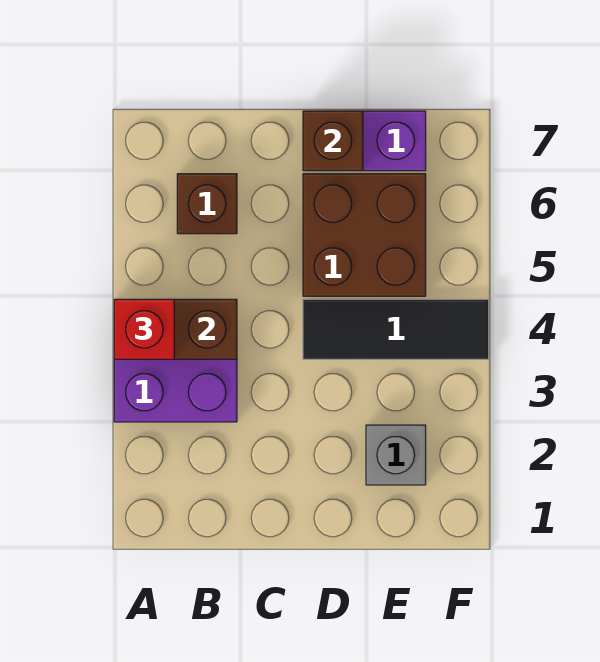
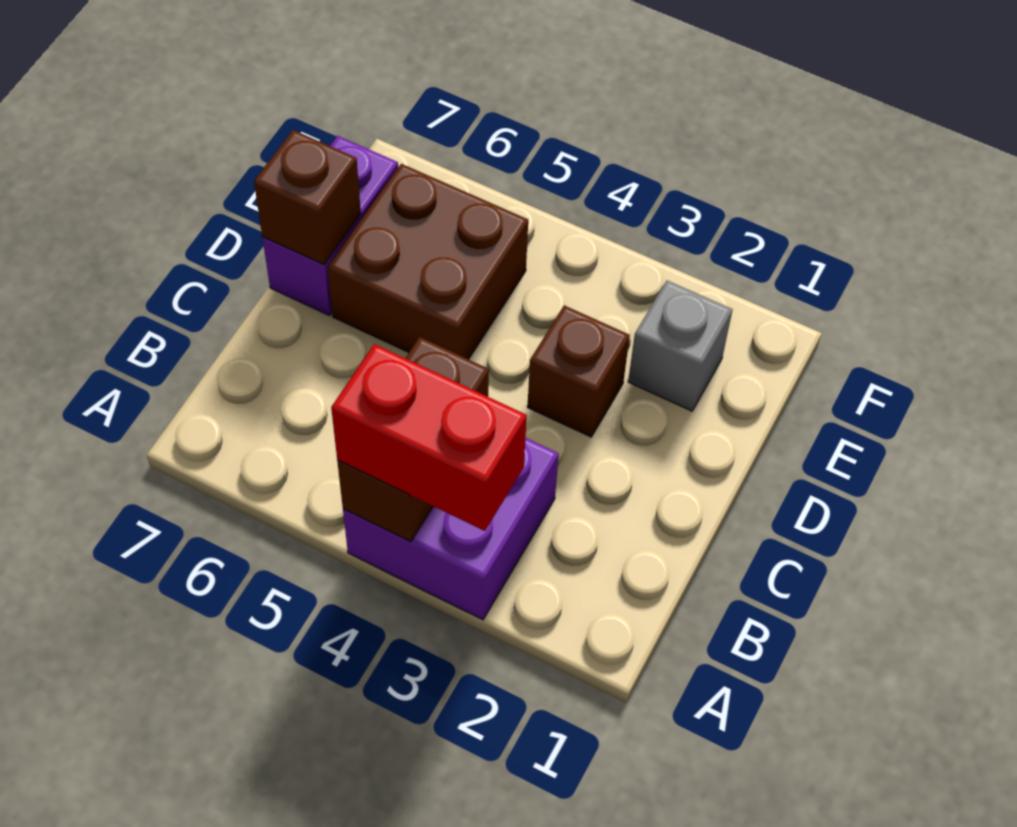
red brick A4 level 3 -> red brick A3:A4 level 3
brown brick B6 level 1 -> brown brick D3 level 1
black tile D4:F4 level 1 -> none

